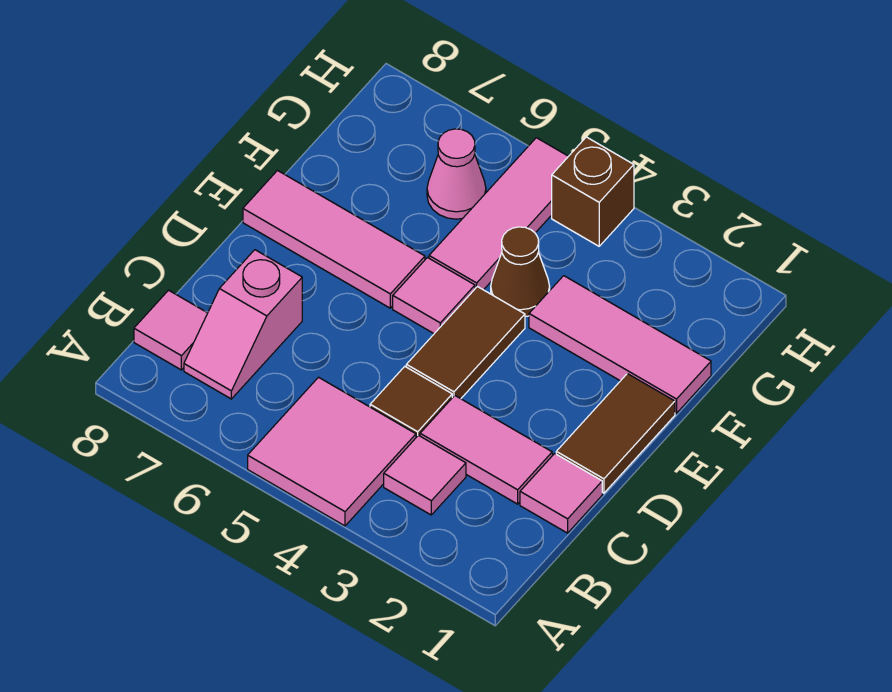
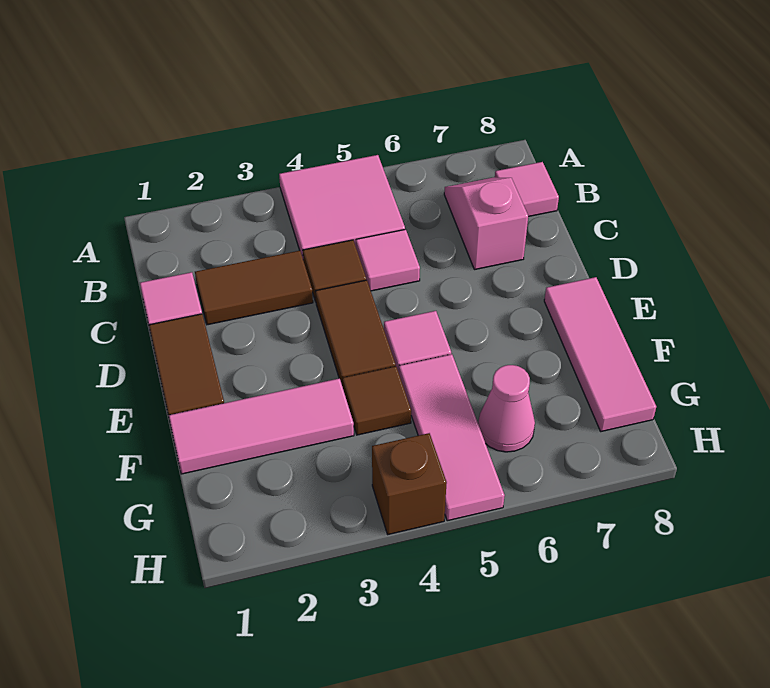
pink tile B3 level 1 -> pink tile C5 level 1
pink tile C2:C3 level 1 -> brown tile C2:C3 level 1
pink tile E6:E8 level 1 -> pink tile E8:G8 level 1
brown cone F4 level 1 -> brown tile F4 level 1

